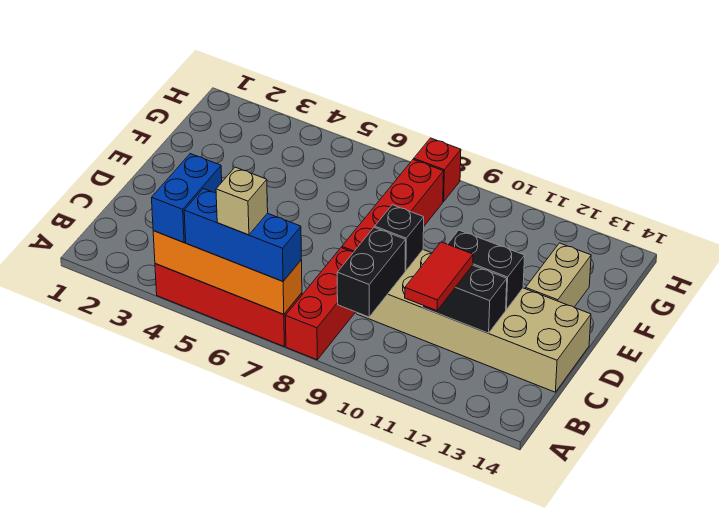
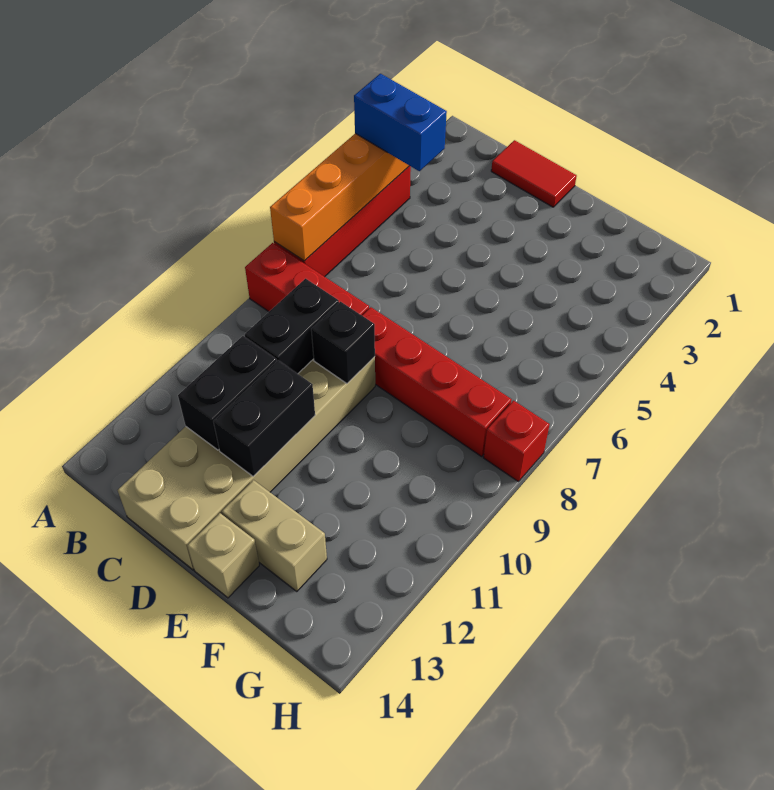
blue brick A5:A7 level 3 -> none
tan brick A6 level 4 -> tan brick E14 level 1
black brick B9:C9 level 2 -> black brick C9:C10 level 2
red tile B11:C11 level 3 -> red tile C1:D1 level 1

